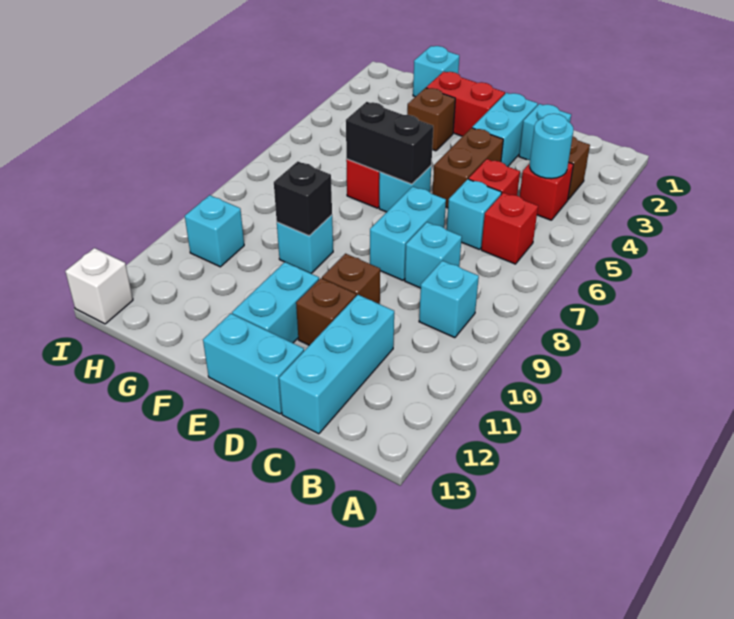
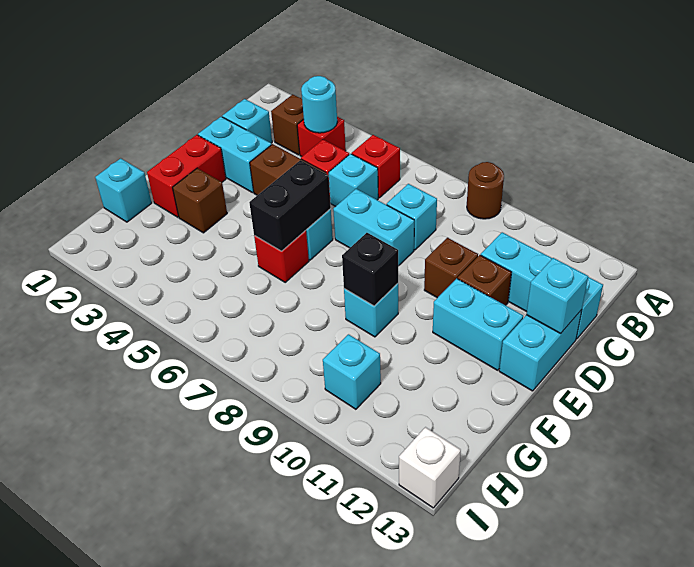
none -> brown round brick A9 level 1
cyan brick B9 level 1 -> cyan brick D13 level 2

